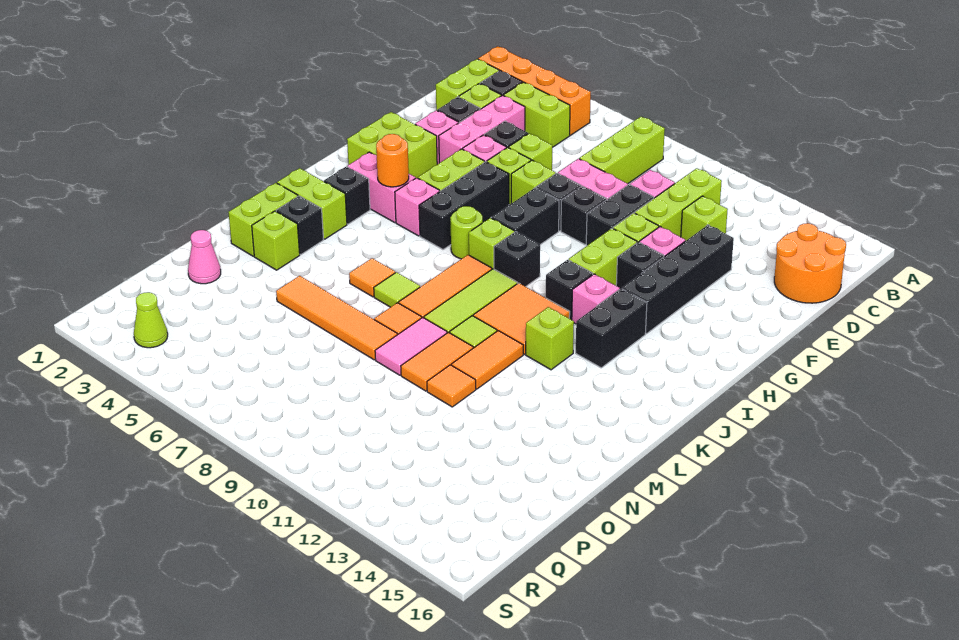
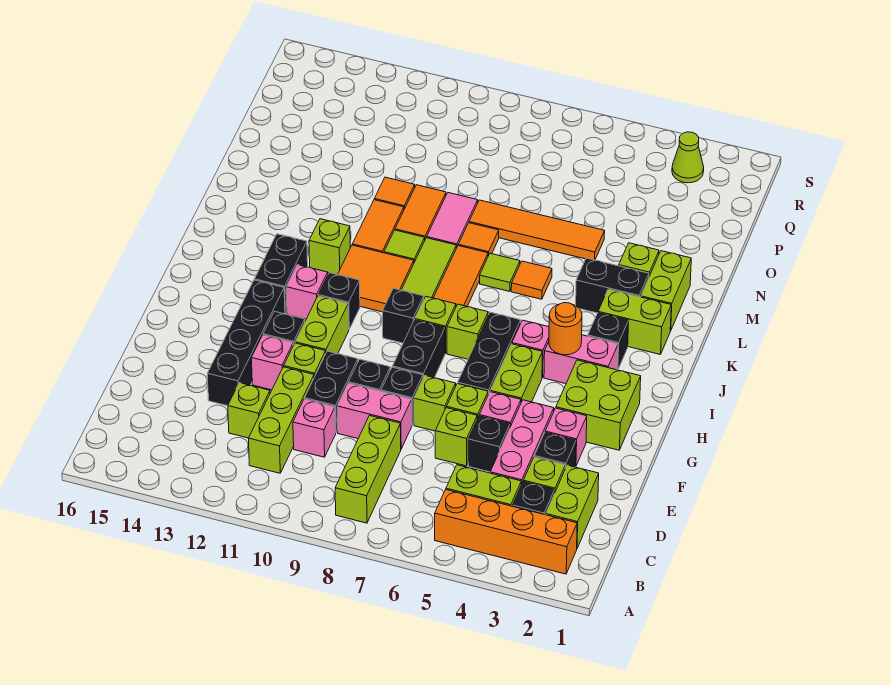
orange round brick C15:D16 level 1 -> none
lime round brick I7 level 1 -> lime brick I7 level 1
black brick L3 level 1 -> black brick L3:L4 level 1
pink cone O2 level 1 -> none

